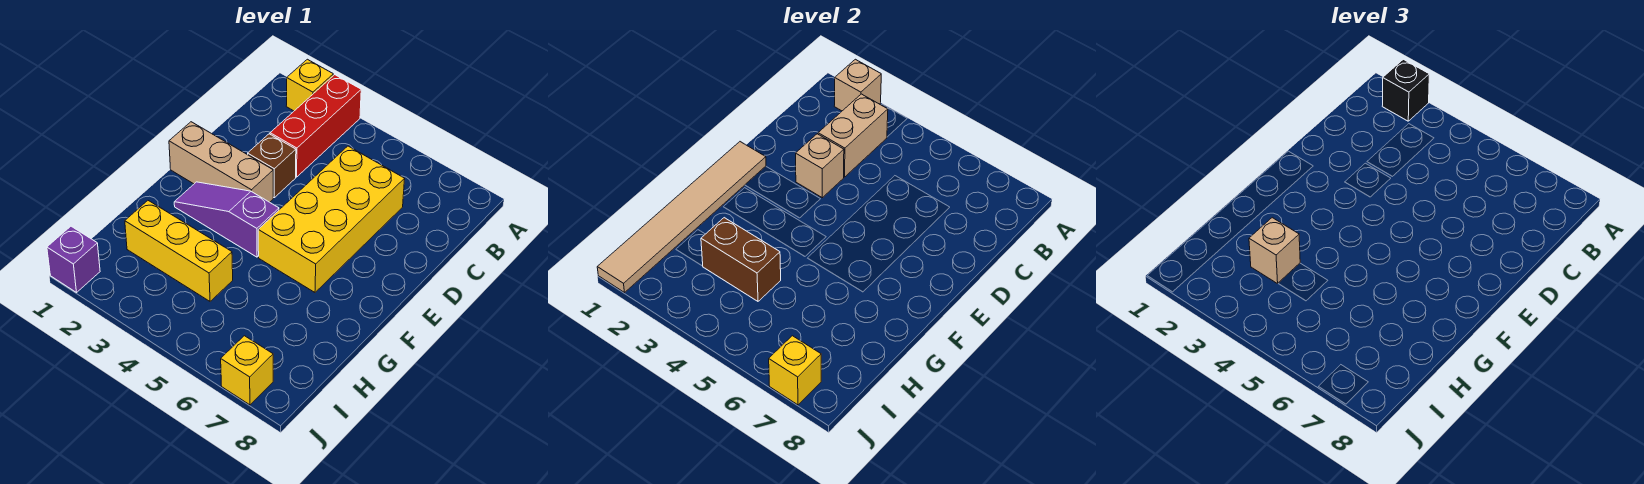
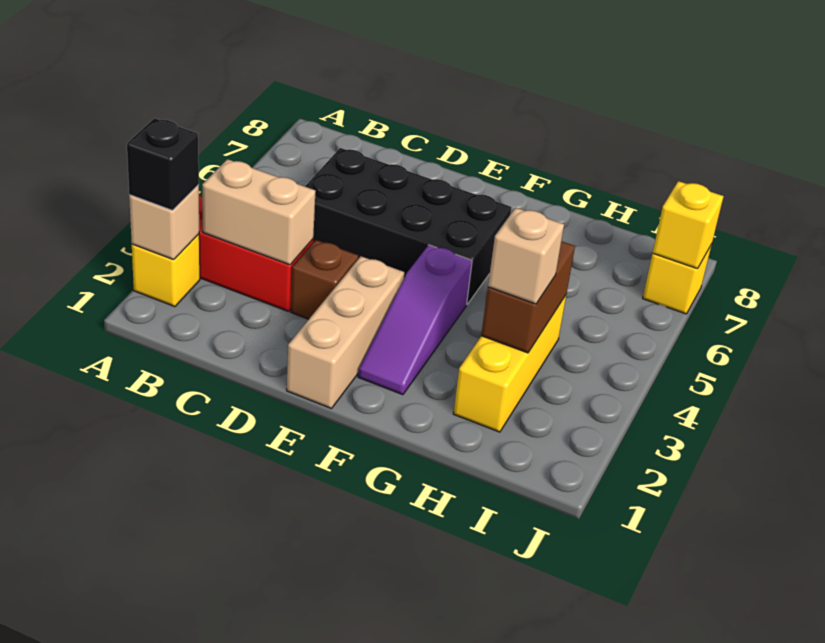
yellow brick C5:F6 level 1 -> black brick C5:F6 level 1
tan brick D3 level 2 -> none
tan tile E1:J1 level 2 -> none
purple brick J1 level 1 -> none

